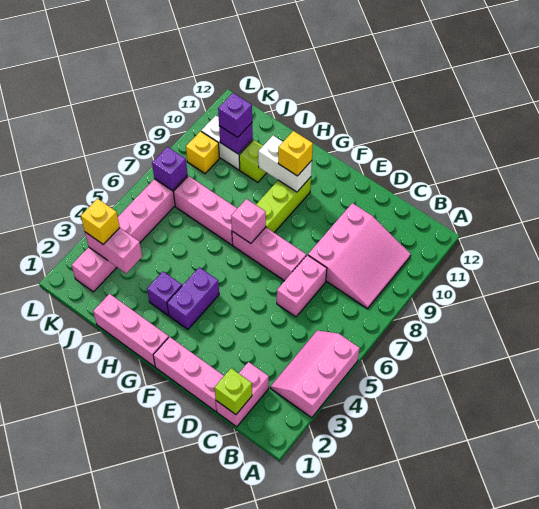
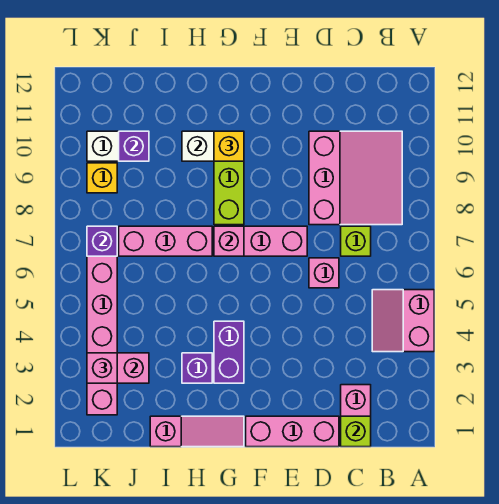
pink slope A3:B5 level 1 top A -> pink slope A4:B5 level 1 top A
pink brick D6:D7 level 1 -> pink brick D6 level 1
pink brick G1:I1 level 1 -> pink slope G1:I1 level 1 top I
lime brick I10 level 1 -> lime brick C7 level 1
purple brick J10 level 3 -> none
yellow brick K3 level 3 -> pink brick K3 level 3

